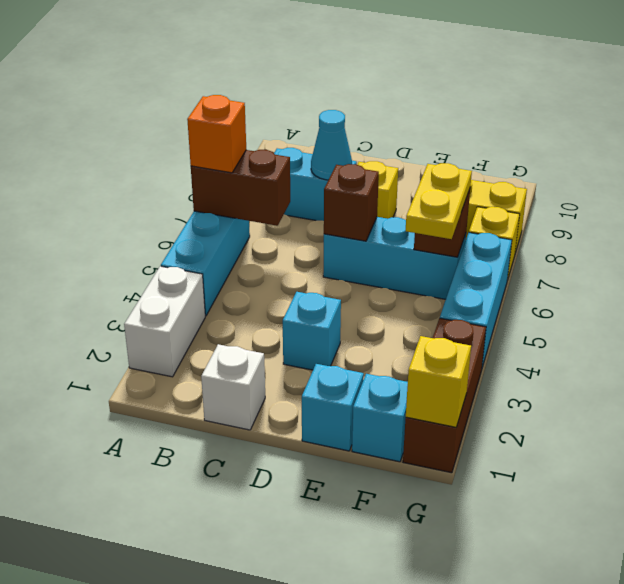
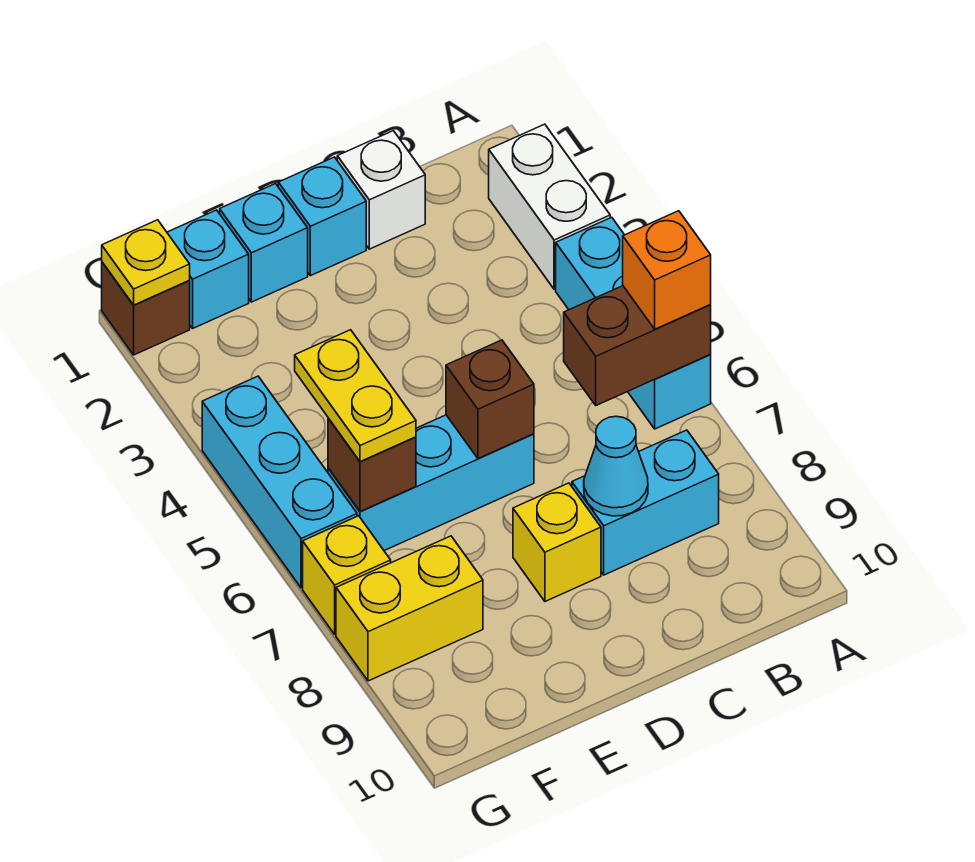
cyan brick D3 level 1 -> cyan brick D1 level 1
brown brick G1:G3 level 1 -> brown brick G1 level 1
yellow brick G1 level 2 -> yellow plate G1 level 2

